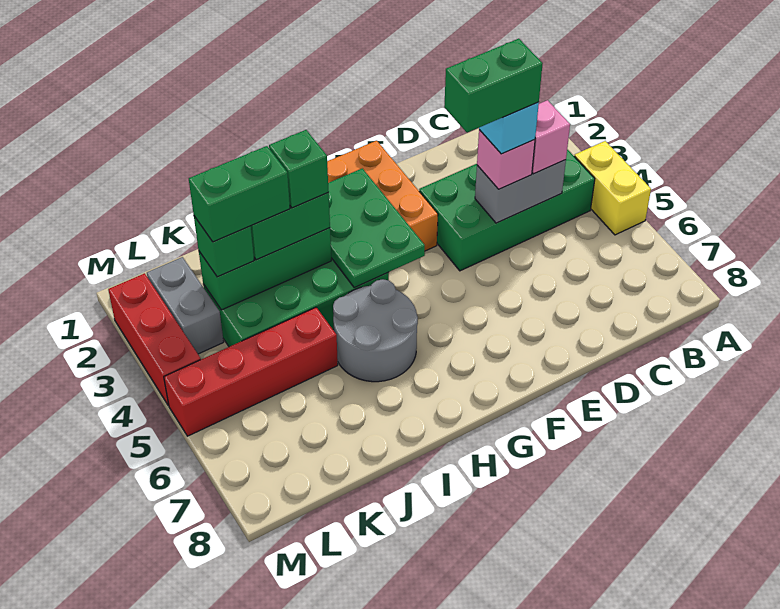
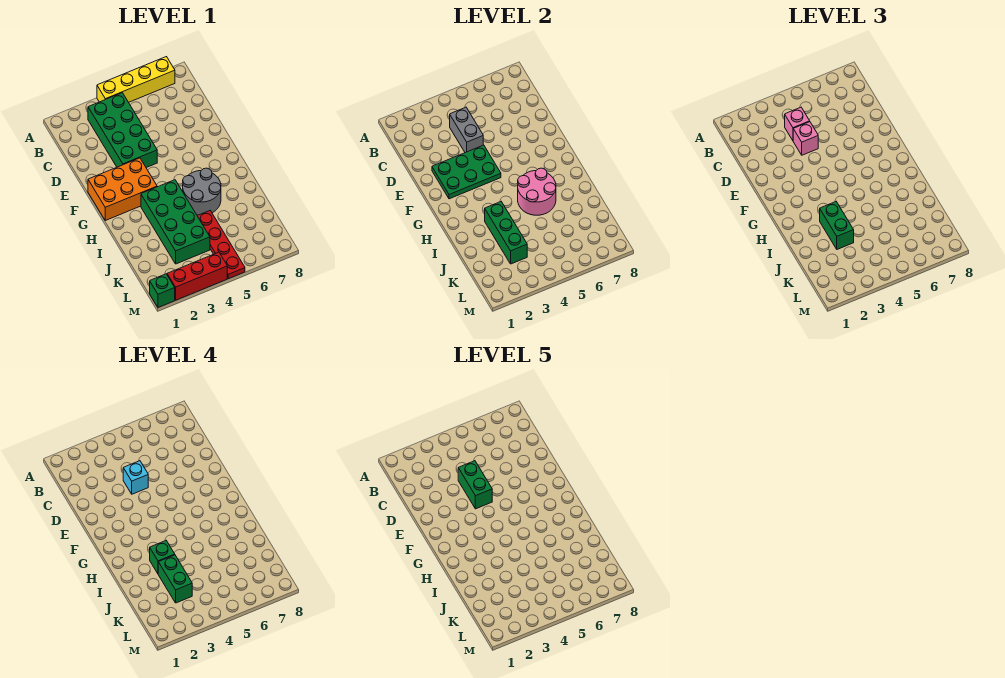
yellow brick A4:A5 level 1 -> yellow brick A4:A7 level 1
green plate G2:H4 level 2 -> green plate E2:F4 level 2
none -> pink round brick H5:I6 level 2
red brick J5:M5 level 1 -> red plate J5:M5 level 1
green brick K3 level 3 -> green brick M1 level 1
grey brick L2:L3 level 1 -> none

